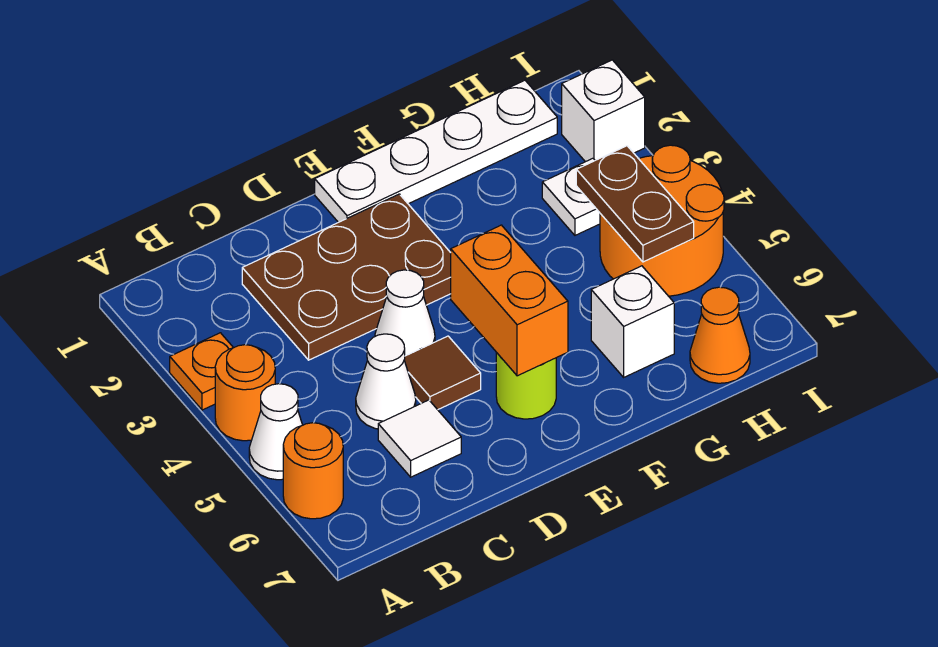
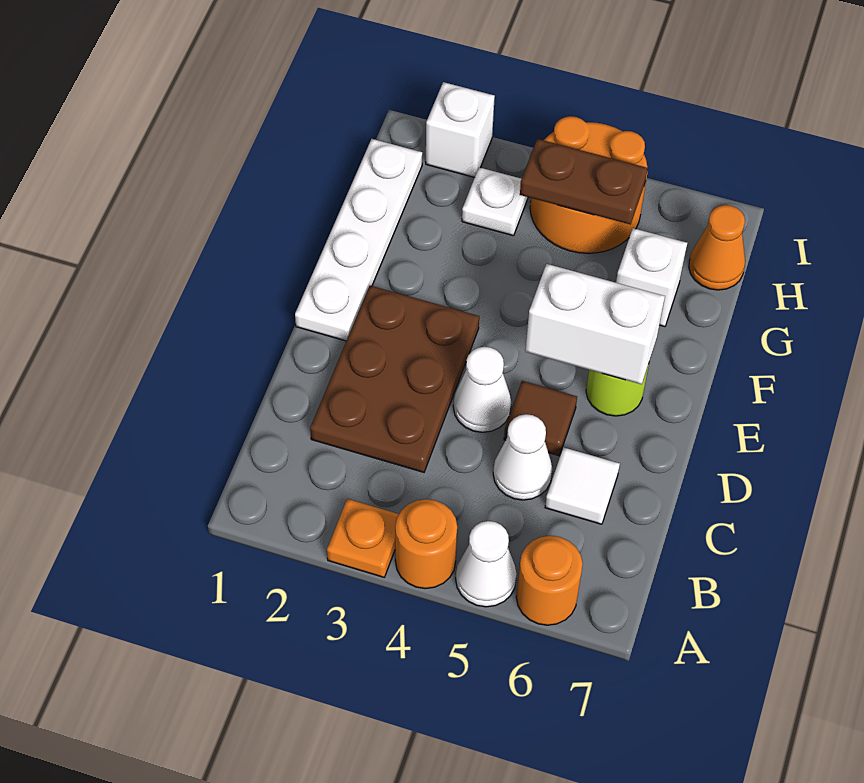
orange brick E5:E6 level 2 -> white brick E5:E6 level 2

